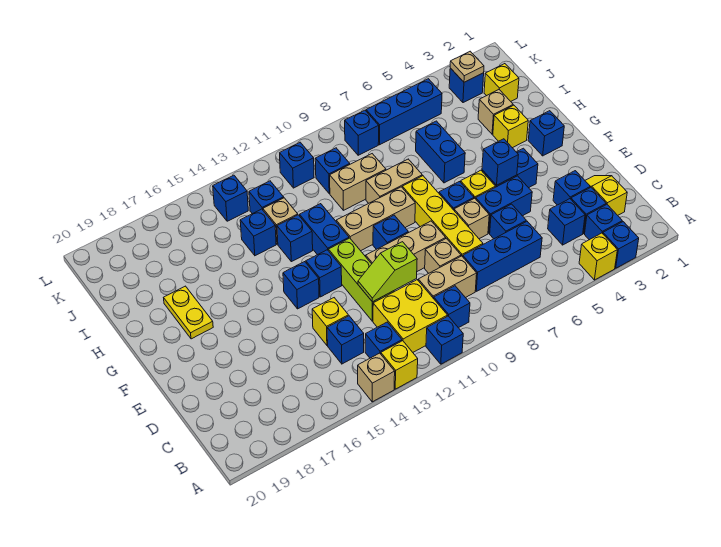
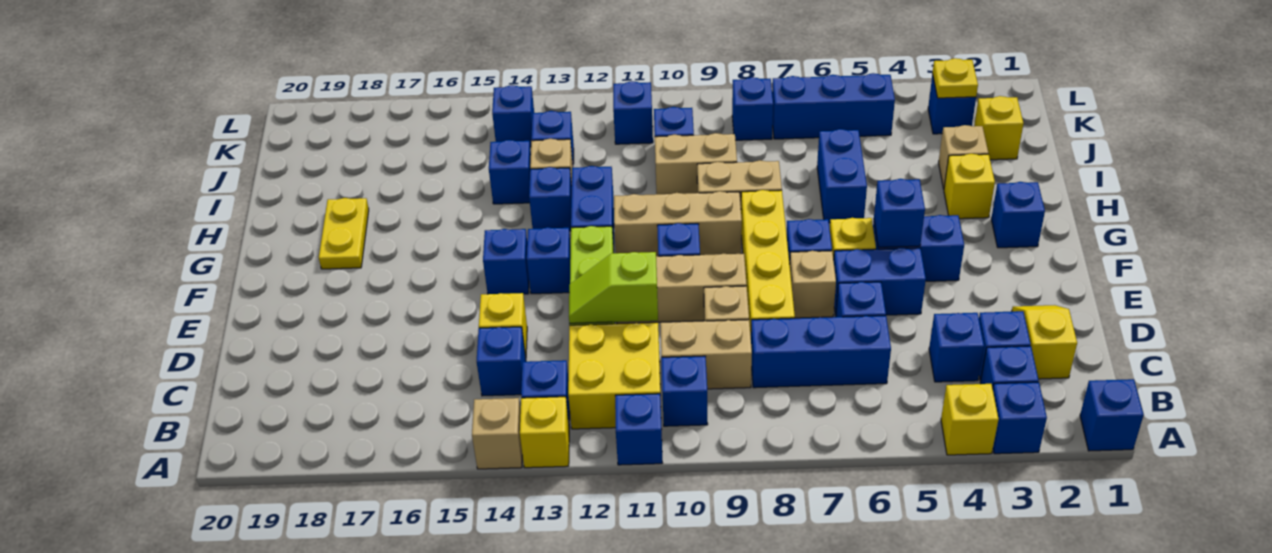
blue brick D3 level 1 -> blue brick A1 level 1
tan plate K3 level 2 -> yellow plate K3 level 2

